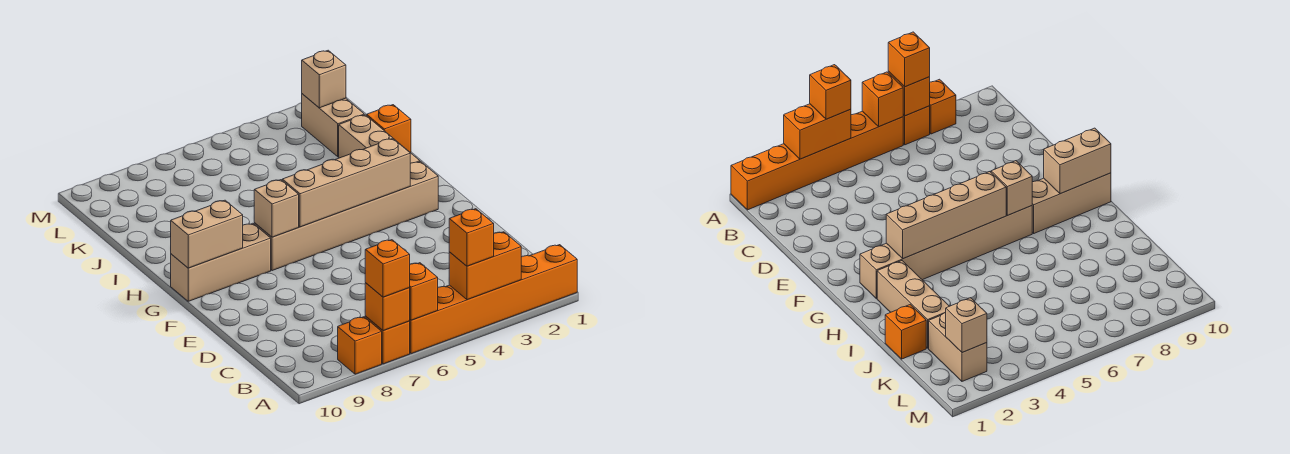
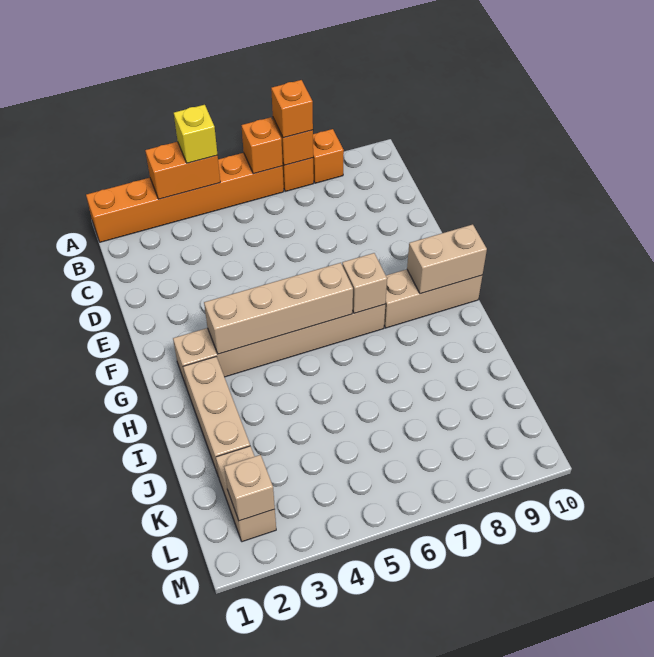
orange brick A4 level 3 -> yellow brick A4 level 3
orange brick J1 level 1 -> none

